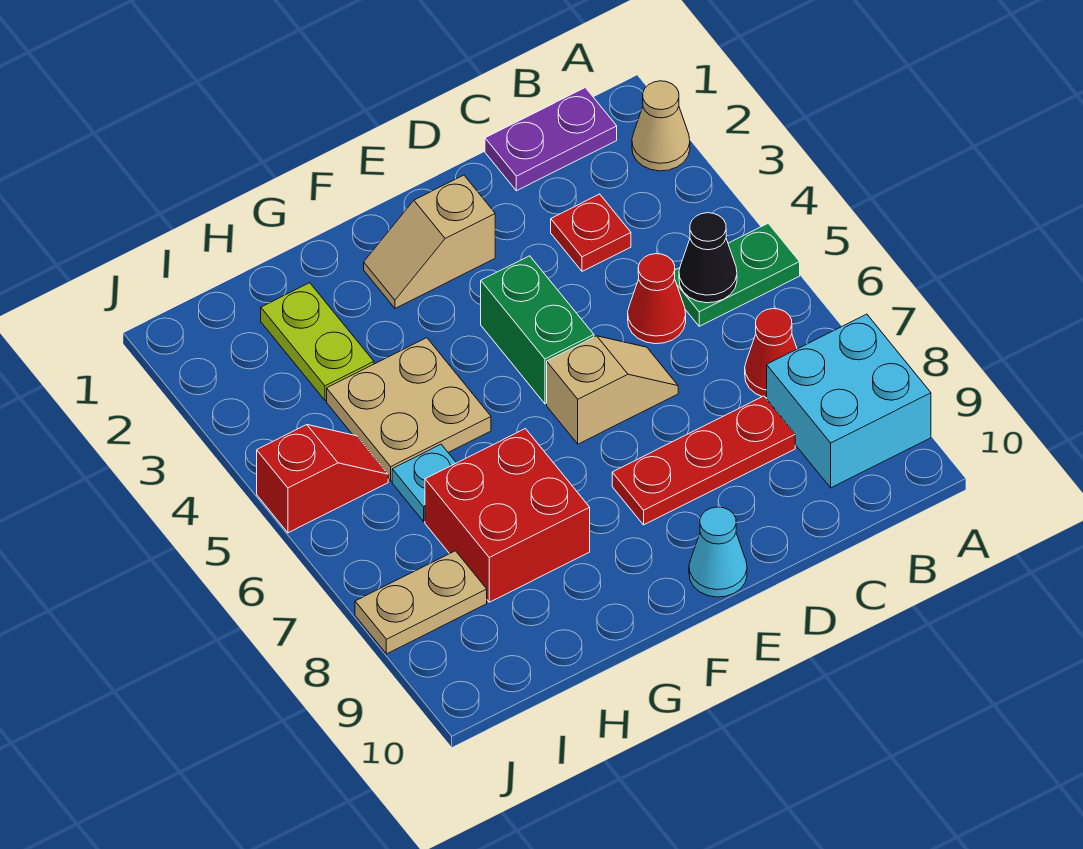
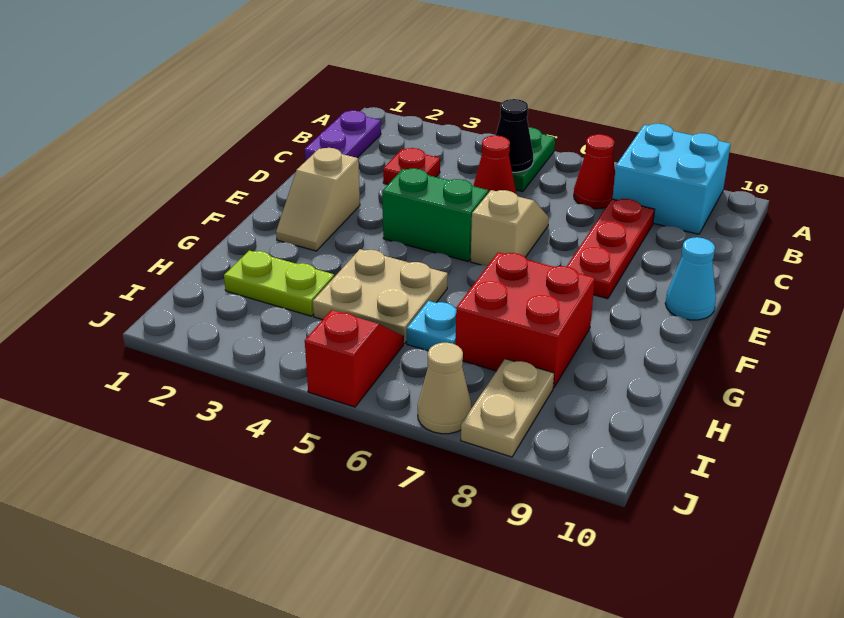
tan cone A2 level 1 -> tan cone J7 level 1

